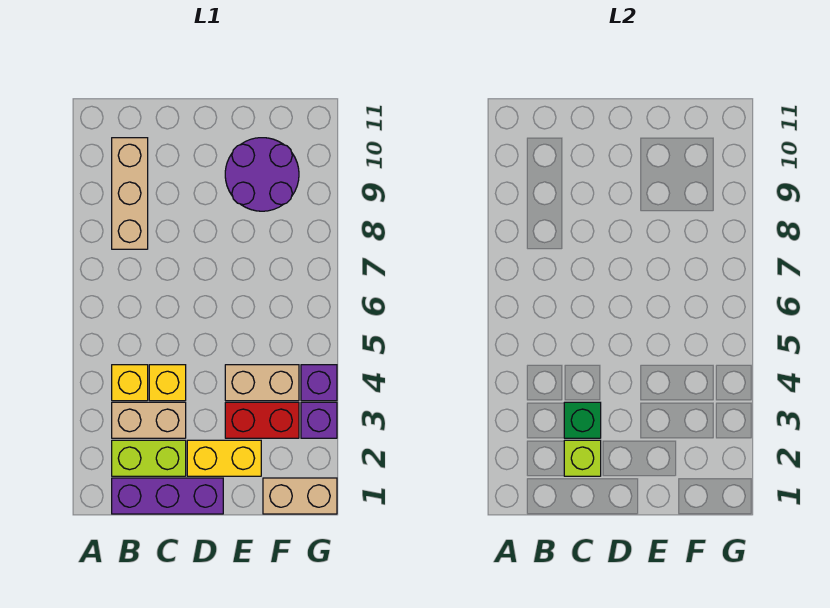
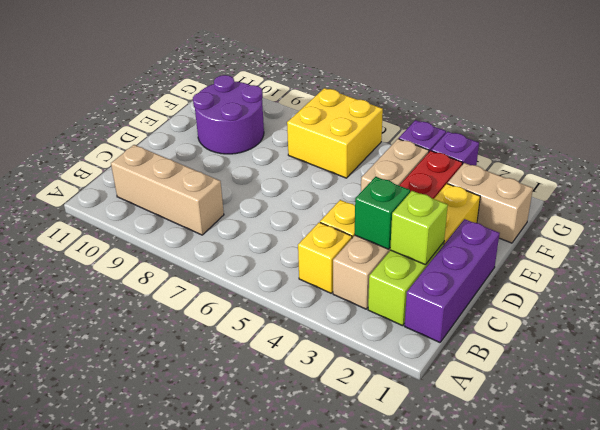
tan brick F1:G1 level 1 -> tan brick F1:F2 level 1
none -> yellow brick F6:G7 level 1

